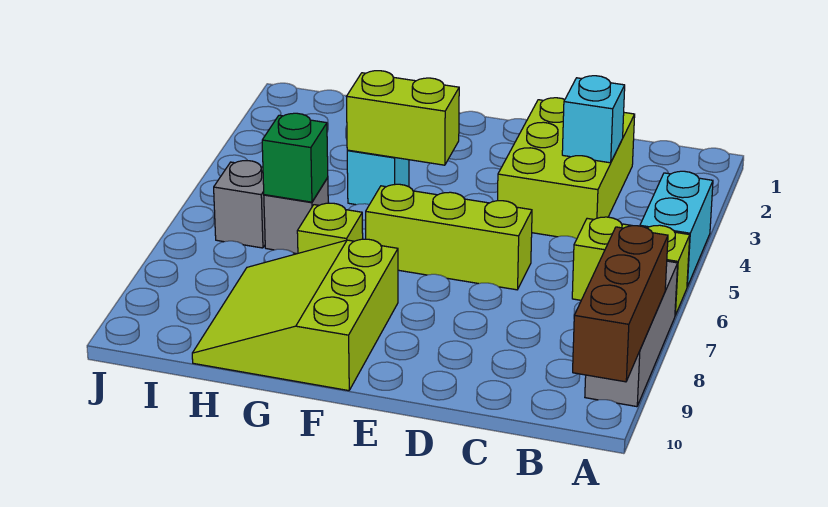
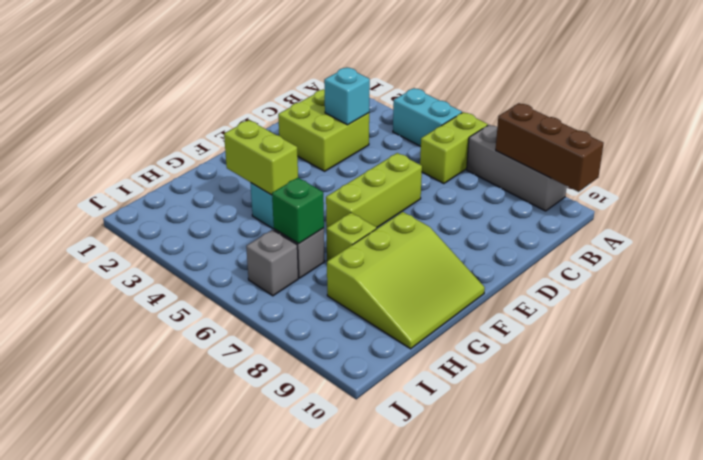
lime brick C2:D4 level 1 -> lime brick C2:D3 level 1
lime brick F4:G4 level 2 -> lime brick G3:G4 level 2
lime slope F8:H10 level 1 top F -> lime slope F8:H10 level 1 top 8

